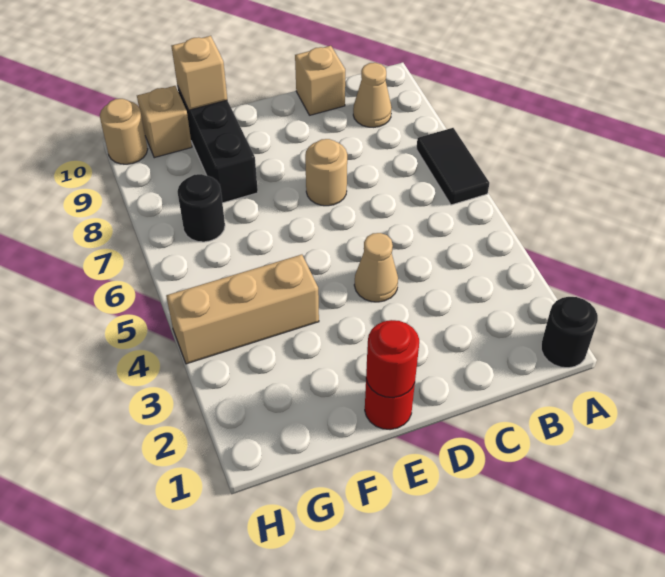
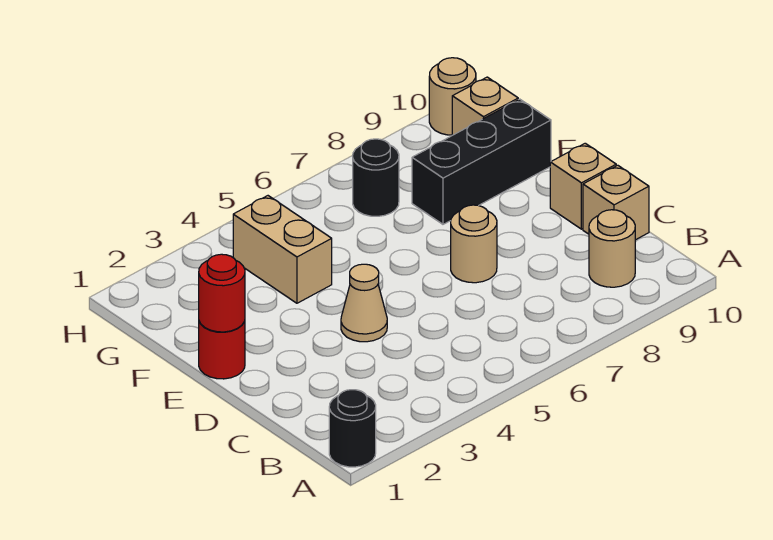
black tile A6:A7 level 1 -> none
tan cone B9 level 1 -> tan round brick B9 level 1
tan brick F4:H4 level 1 -> tan brick F4:G4 level 1
tan brick F10 level 2 -> tan brick D10 level 1

